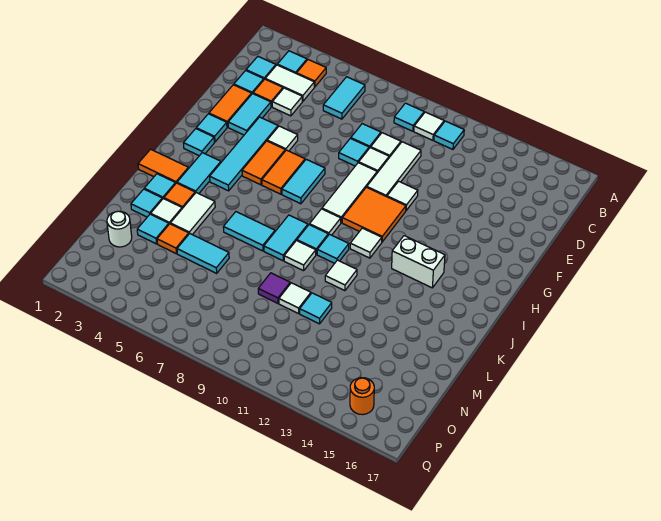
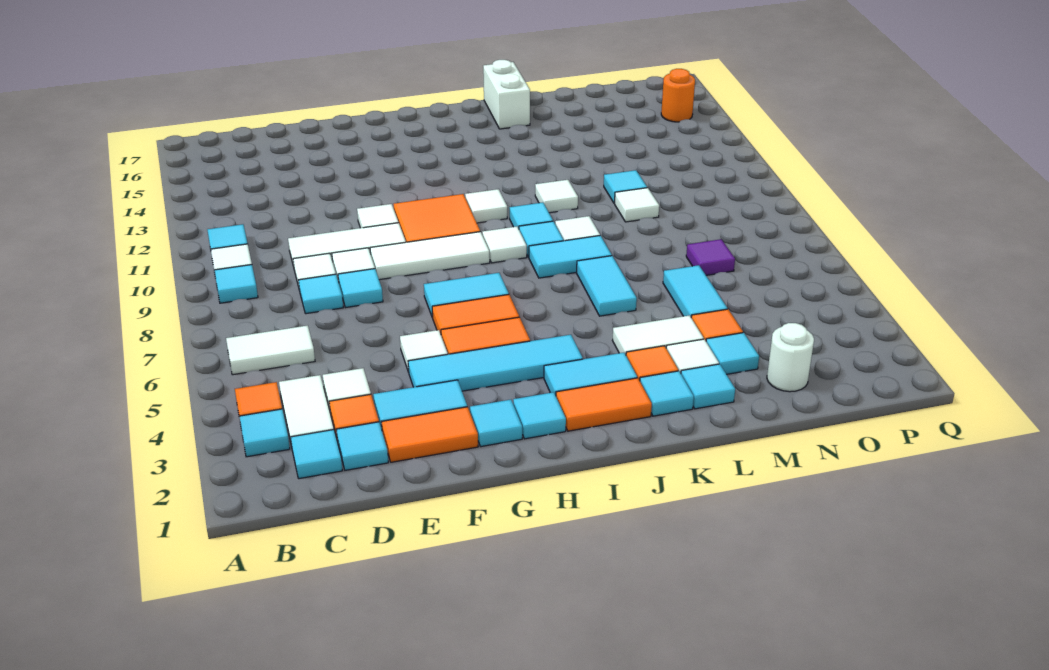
cyan tile B6:C6 level 1 -> white tile B6:C6 level 1
white brick I13:I14 level 1 -> white brick K16:K17 level 1
orange tile J1:J2 level 1 -> orange tile I2:J2 level 1
purple tile M9 level 1 -> purple tile N7 level 1

